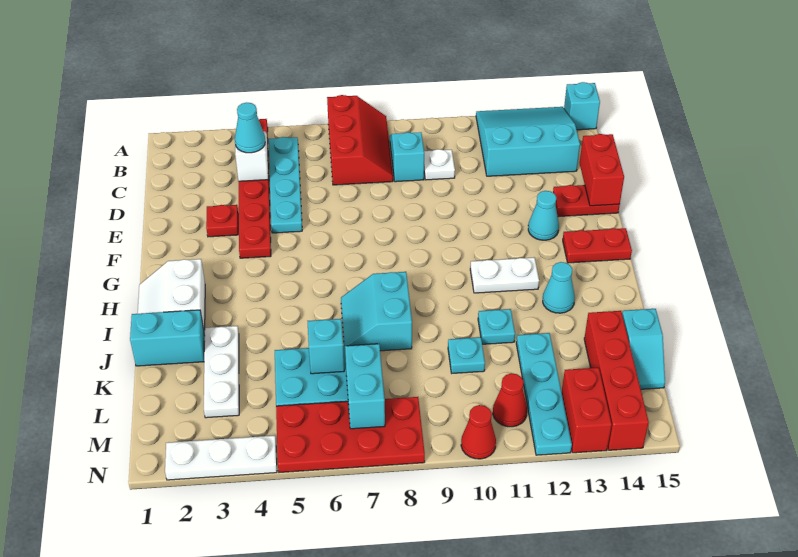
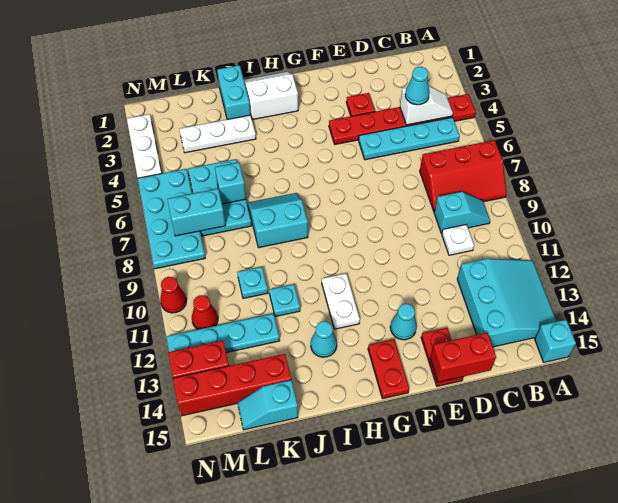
red plate M5:N8 level 1 -> cyan plate M5:N8 level 1

